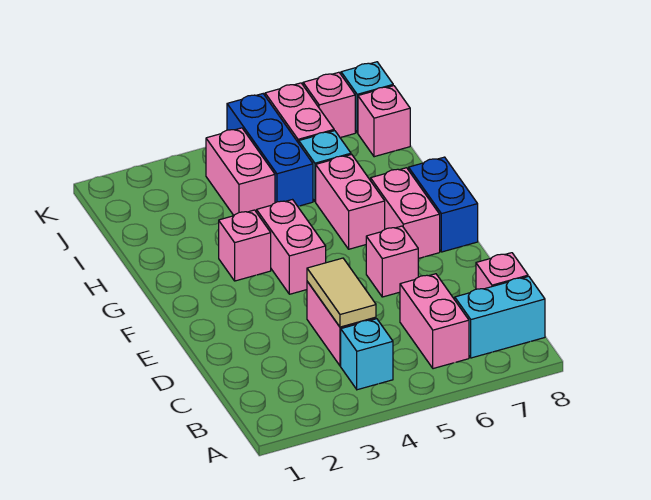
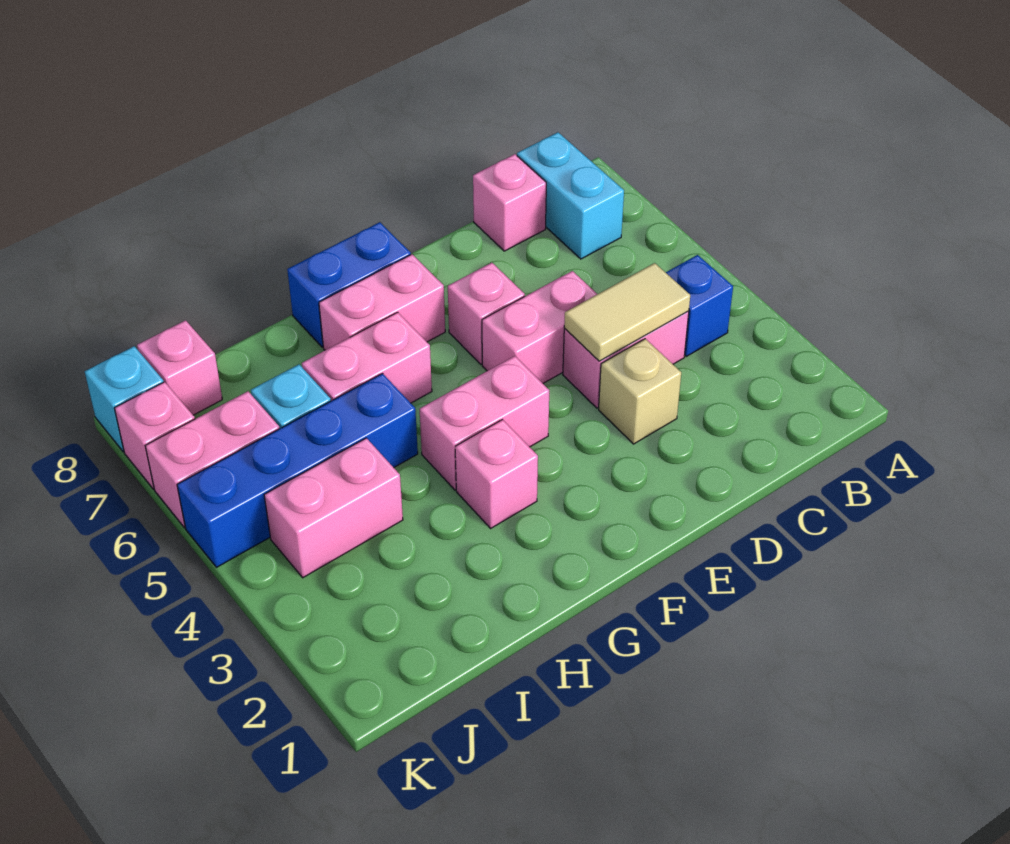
cyan brick B4 level 1 -> blue brick B4 level 1
pink brick B6:C6 level 1 -> pink brick D5:E5 level 1
none -> tan brick D3 level 1
blue brick I5:K5 level 1 -> blue brick H5:K5 level 1

